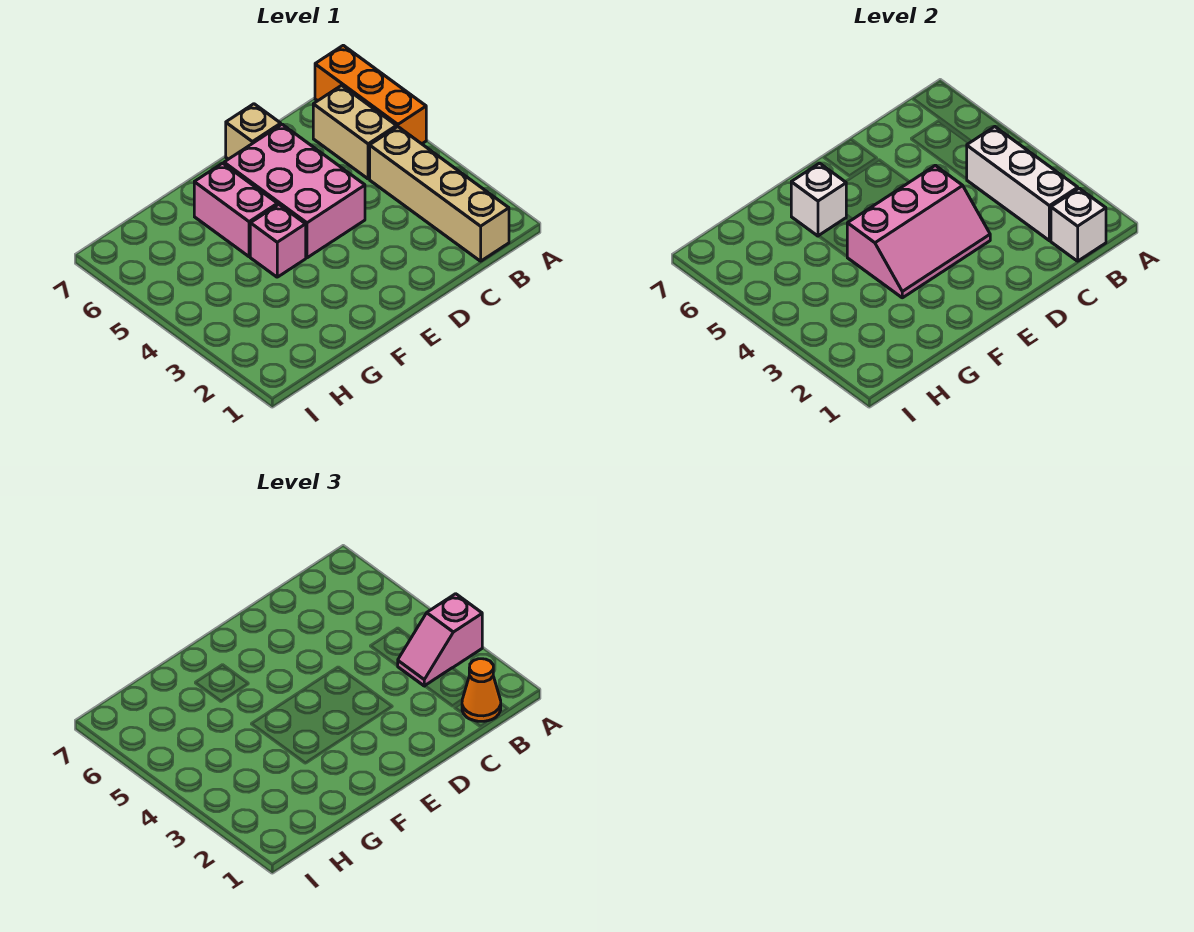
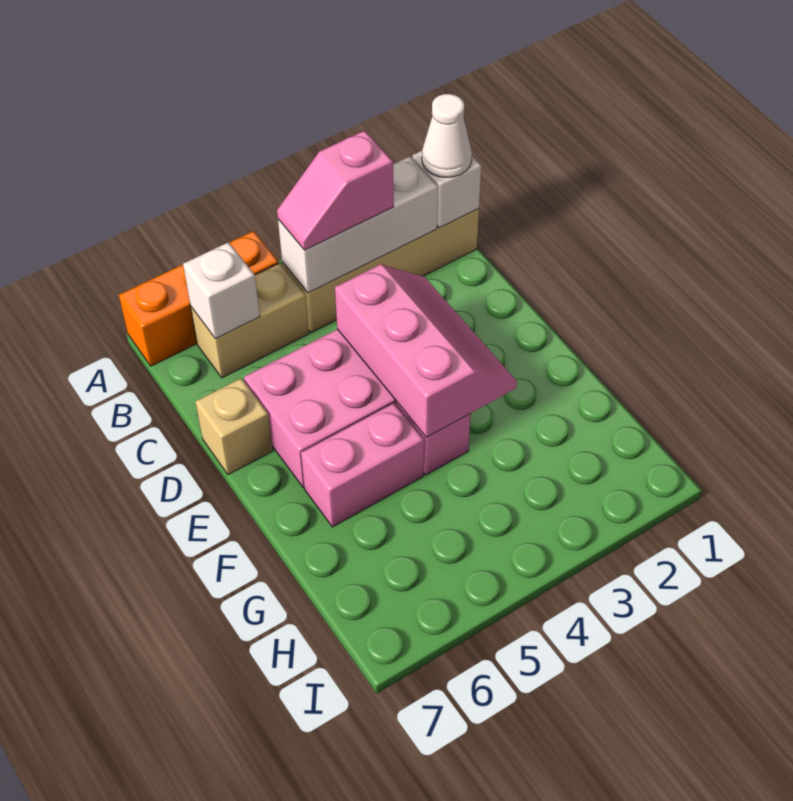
pink slope A3:B3 level 3 top A -> pink slope B3:B4 level 3 top 3
orange cone B1 level 3 -> white cone B1 level 3
white brick F6 level 2 -> white brick B6 level 2

